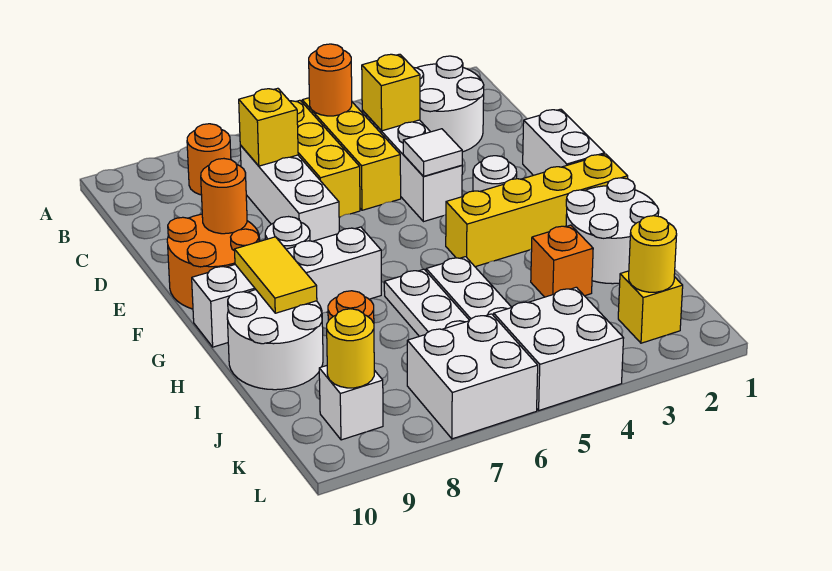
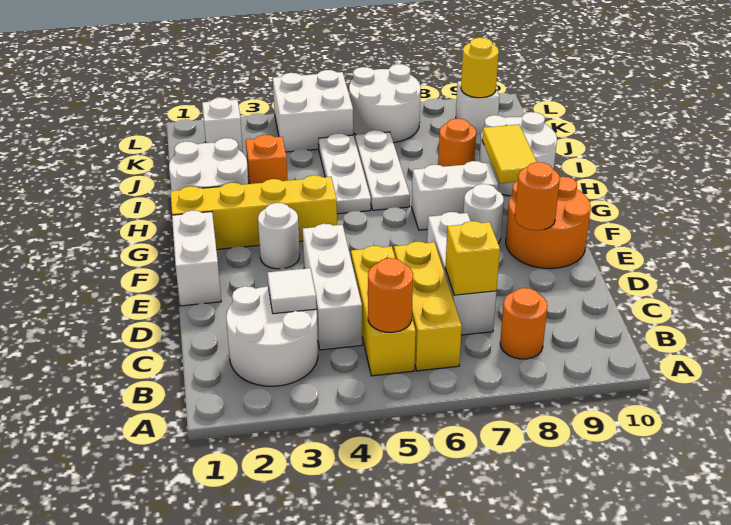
yellow brick C4 level 2 -> none
white tile E4 level 2 -> white tile C3 level 2
white brick G7:G10 level 1 -> white brick G7:G8 level 1
yellow brick K2 level 1 -> white brick K2 level 1
yellow round brick K2 level 2 -> none
white brick K6:L7 level 1 -> white round brick K6:L7 level 1

